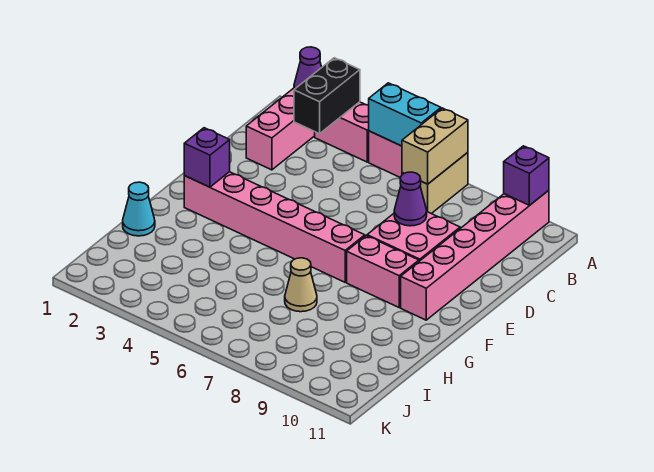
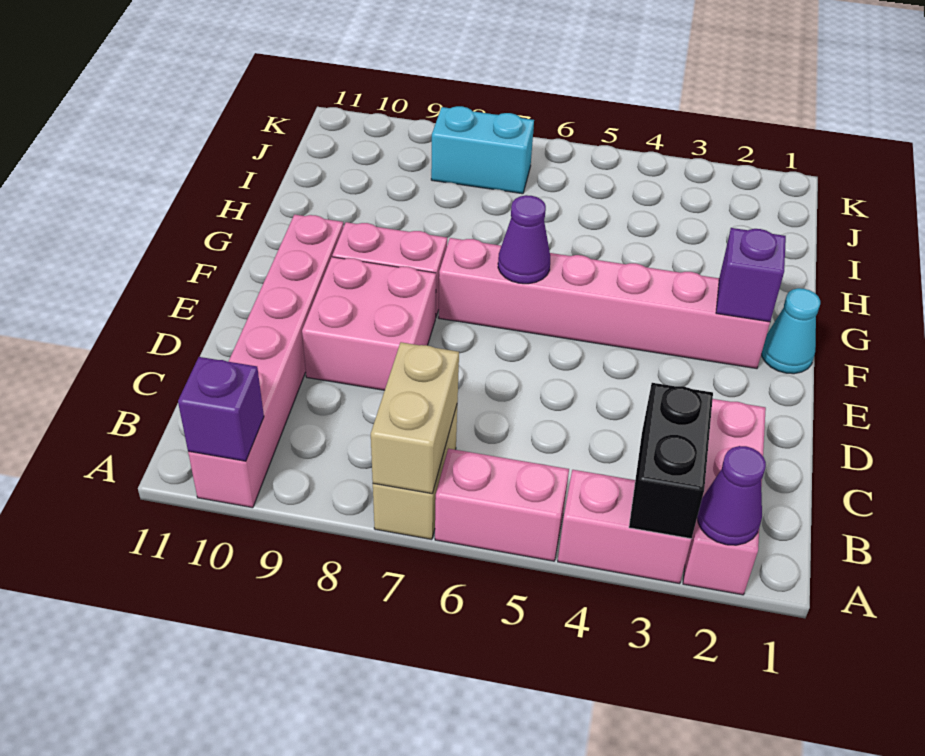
cyan brick A5:A6 level 2 -> cyan brick J7:J8 level 1
purple cone D8 level 2 -> purple cone F6 level 2
cyan cone H1 level 1 -> cyan cone F1 level 1
tan cone H7 level 1 -> none

